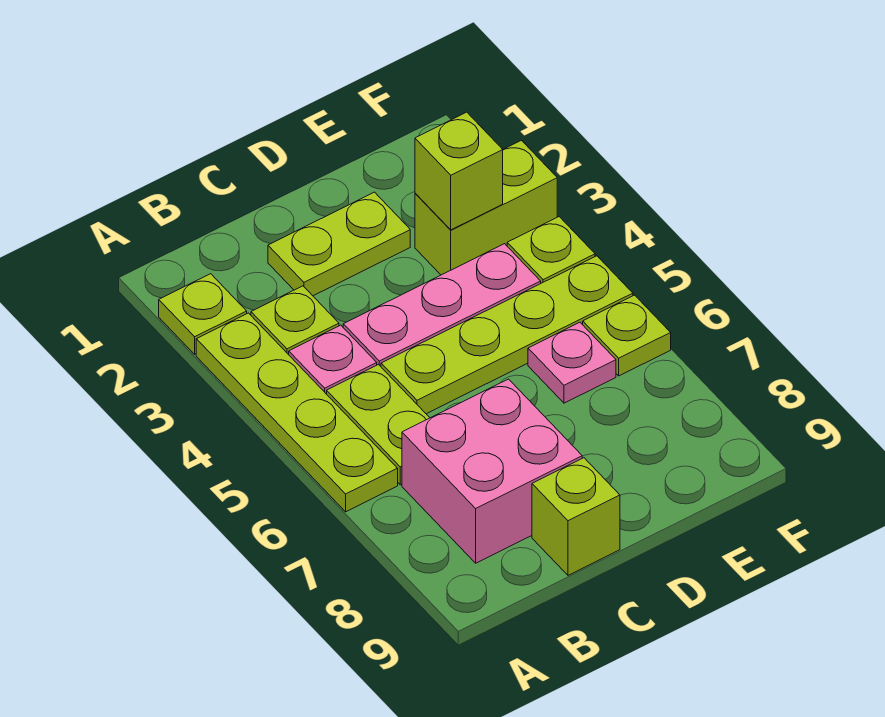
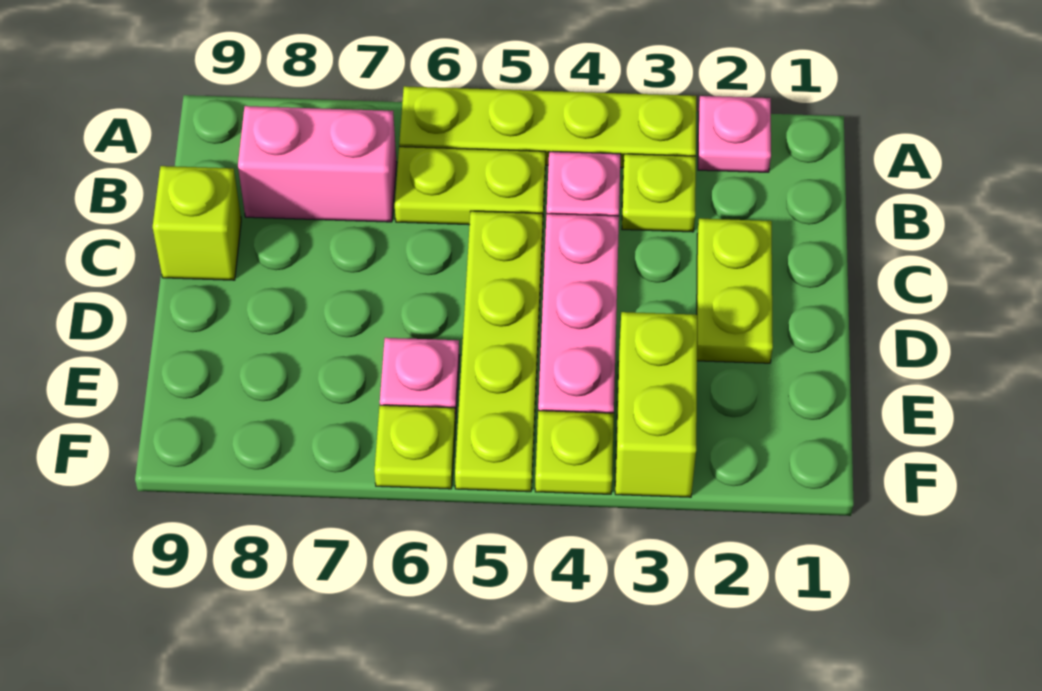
lime plate A2 level 1 -> pink plate A2 level 1
pink brick B7:C8 level 1 -> pink brick B7:B8 level 1
lime brick E3 level 2 -> none

